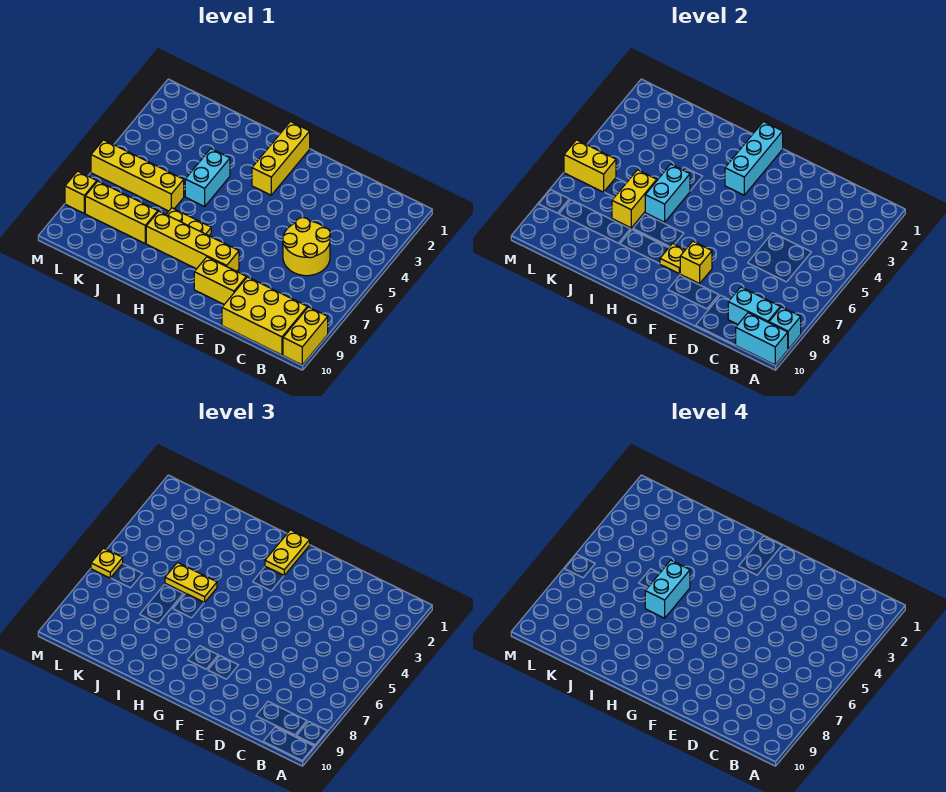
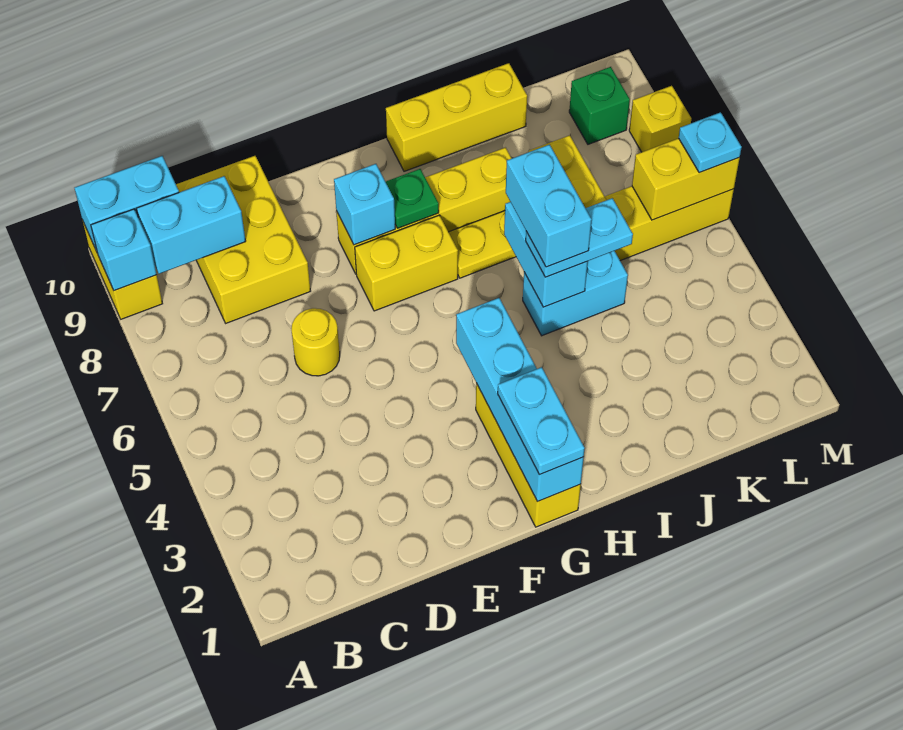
yellow brick B9:D10 level 1 -> yellow brick C8:D10 level 1
yellow round brick C5:D6 level 1 -> yellow round brick D6 level 1
yellow brick E9:F9 level 1 -> yellow brick F7:G7 level 1
yellow brick F8 level 2 -> cyan brick F8 level 2
cyan brick G1:G3 level 2 -> cyan brick G1:G4 level 2
yellow plate G1:G2 level 3 -> cyan plate G1:G2 level 3
yellow plate G8 level 2 -> green plate G8 level 2
cyan brick I4:I5 level 1 -> cyan brick I5:J5 level 1
yellow plate I5:J5 level 3 -> cyan plate I5:J5 level 3
yellow brick J8:L8 level 1 -> yellow brick H10:J10 level 1
none -> green brick L9 level 1
yellow plate M6 level 3 -> cyan plate M6 level 3

